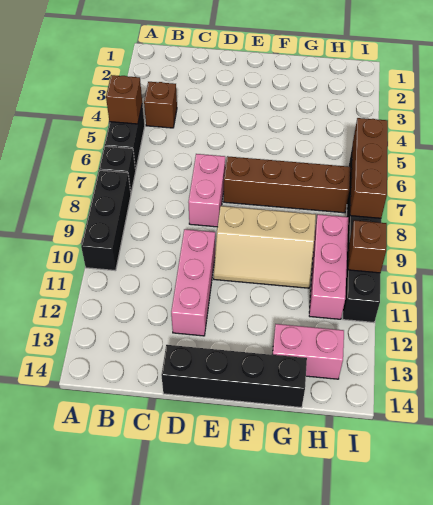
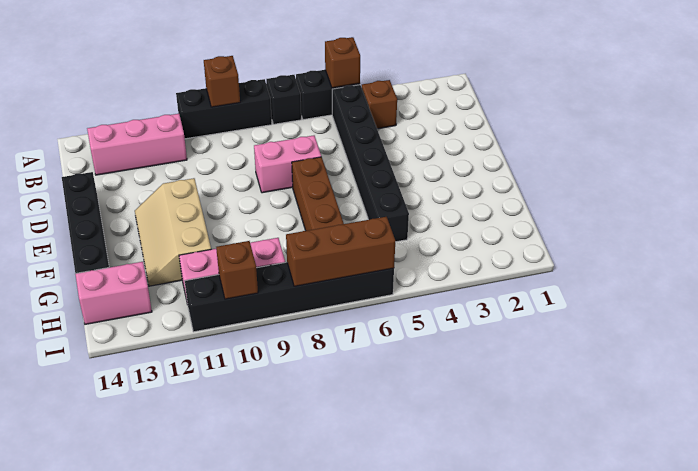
none -> brown brick A9 level 2
none -> black brick B5:G5 level 1
pink brick D10:D12 level 1 -> pink brick B11:B13 level 1
tan slope E9:G10 level 1 top 9 -> tan slope E11:G12 level 1 top 11
pink brick G13:H13 level 1 -> pink brick H13:H14 level 1

